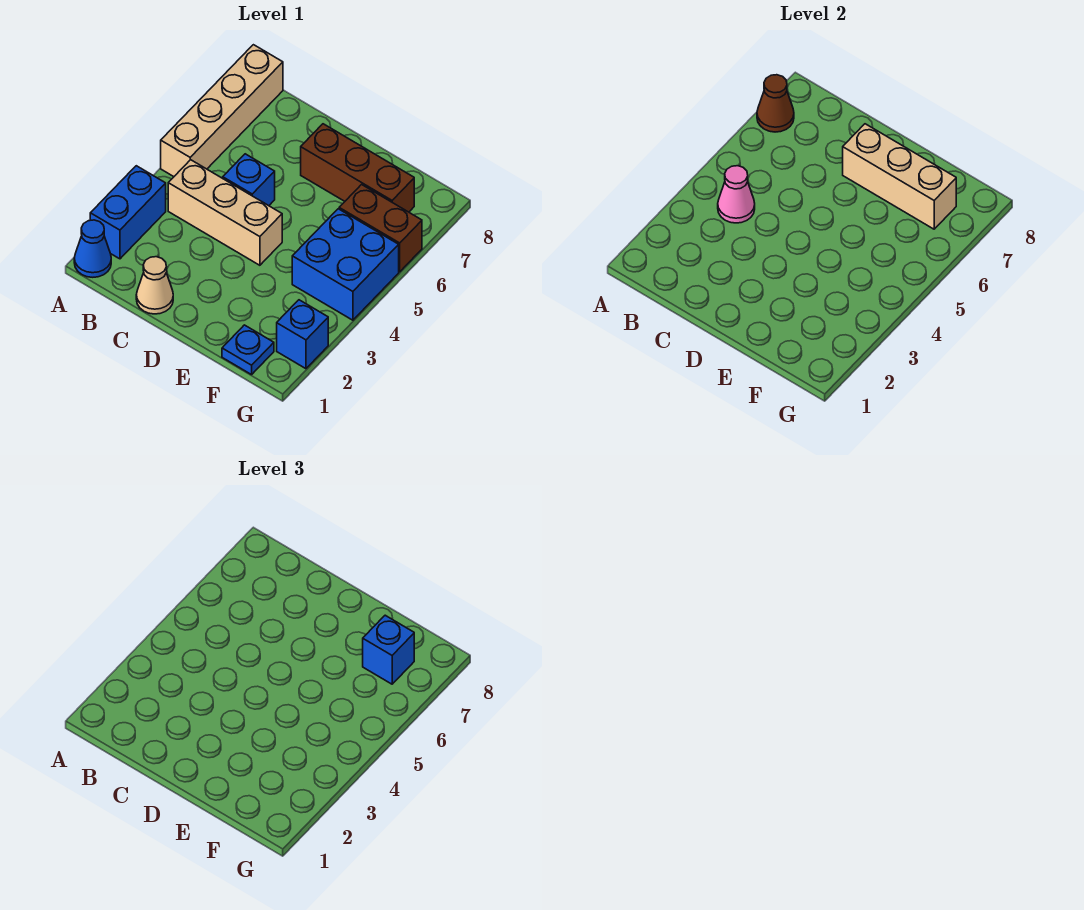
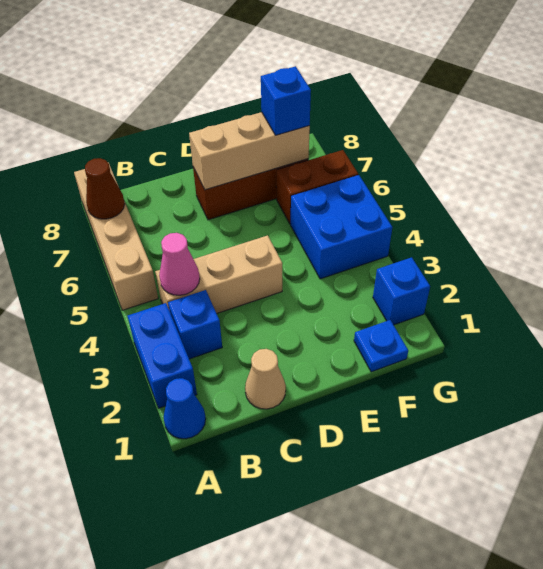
blue brick C5 level 1 -> blue brick B3 level 1

